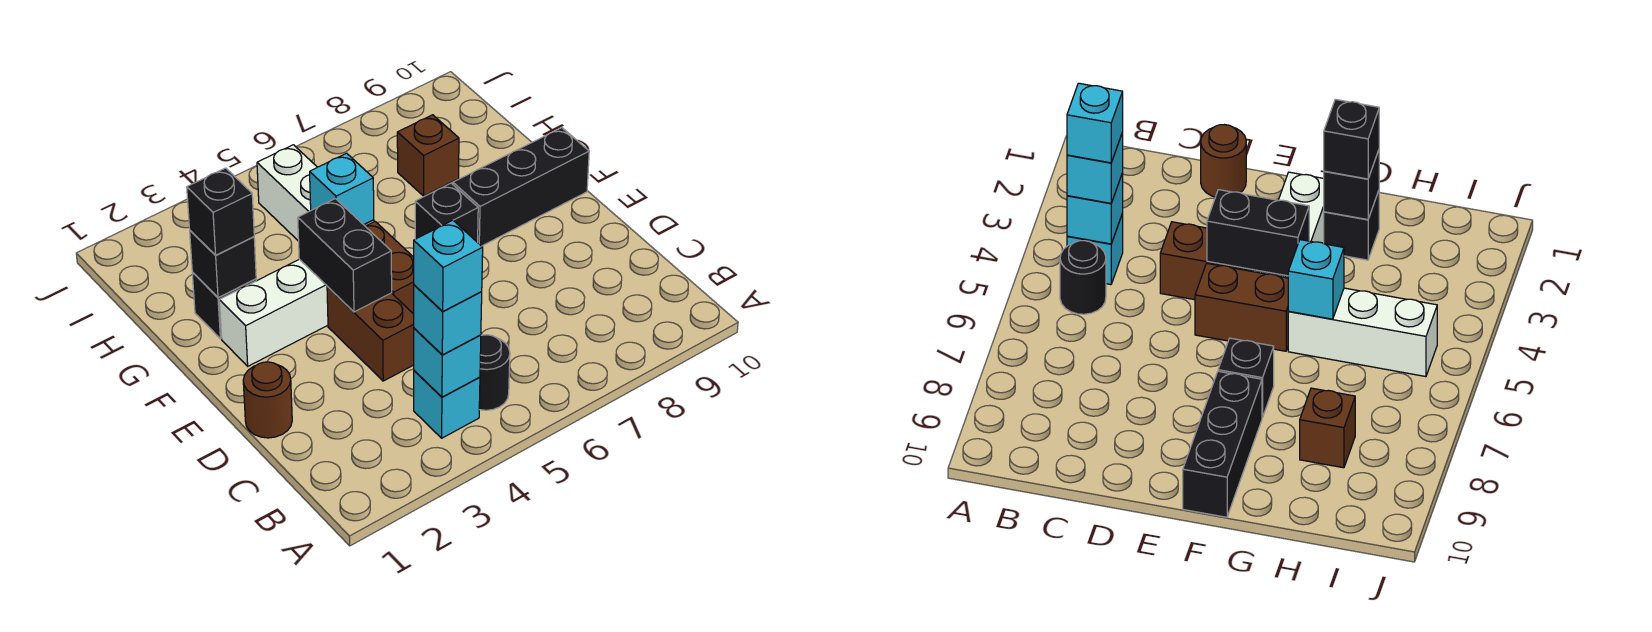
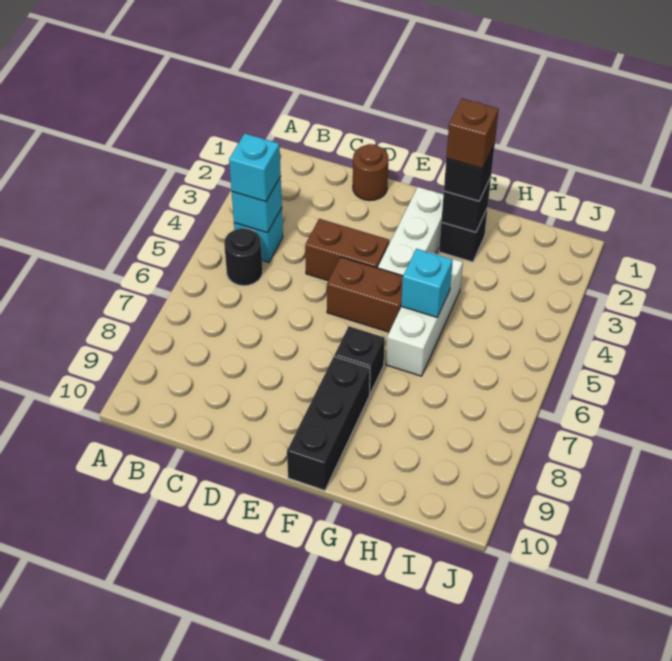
cyan brick B4 level 4 -> none
black brick E4:F4 level 2 -> none
white brick G5:I5 level 1 -> white brick G4:G6 level 1
brown brick H8 level 1 -> brown brick G2 level 4

